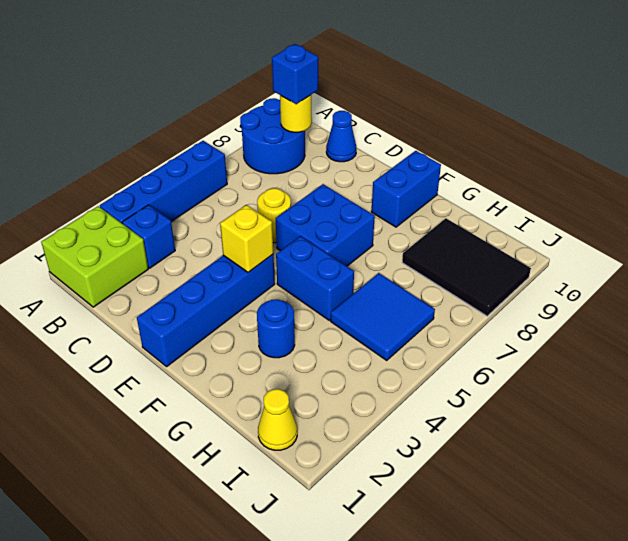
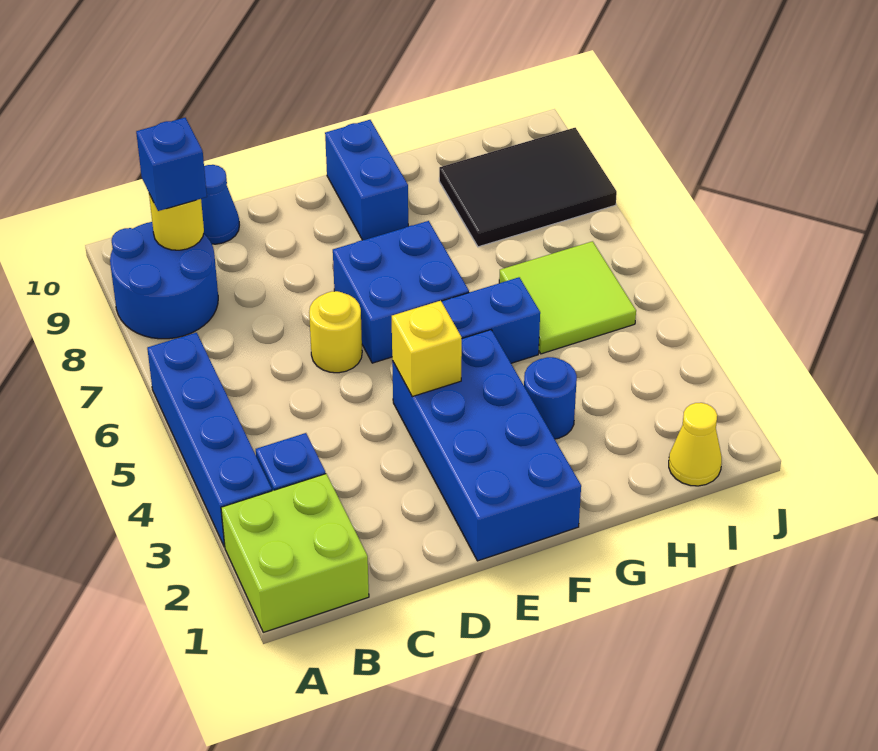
blue brick E1:E4 level 1 -> blue brick E1:F4 level 1
blue tile H5:I6 level 1 -> lime tile H5:I6 level 1

